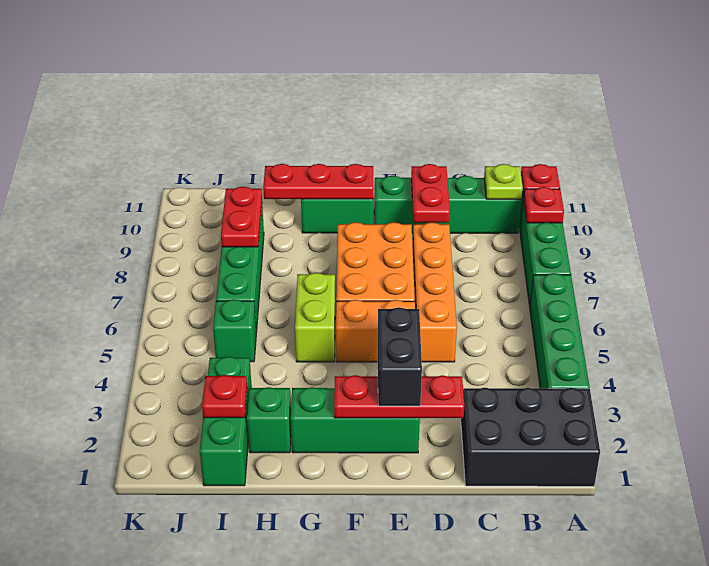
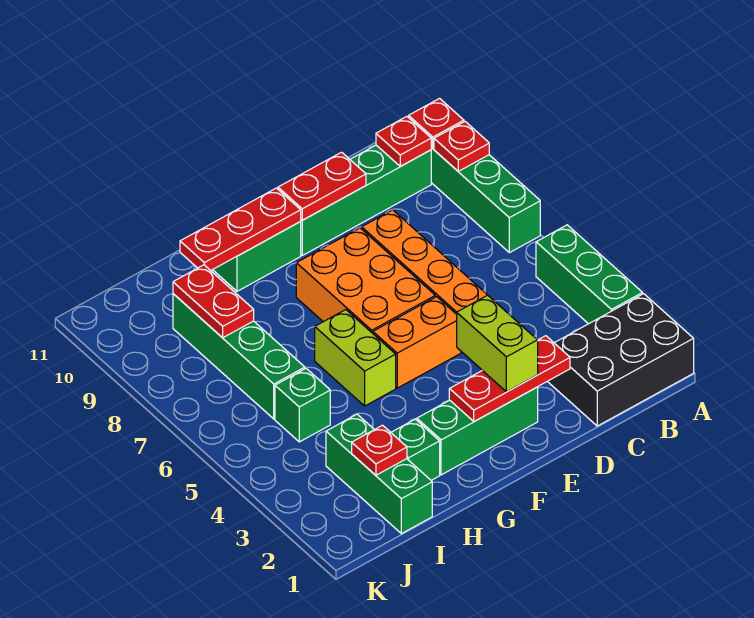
green brick A3:A6 level 1 -> green brick A3:A5 level 1
lime plate B10 level 2 -> red plate B10 level 2
red plate D9:D10 level 2 -> red plate D10:E10 level 2
black brick E2:E3 level 3 -> lime brick E2:E3 level 3

